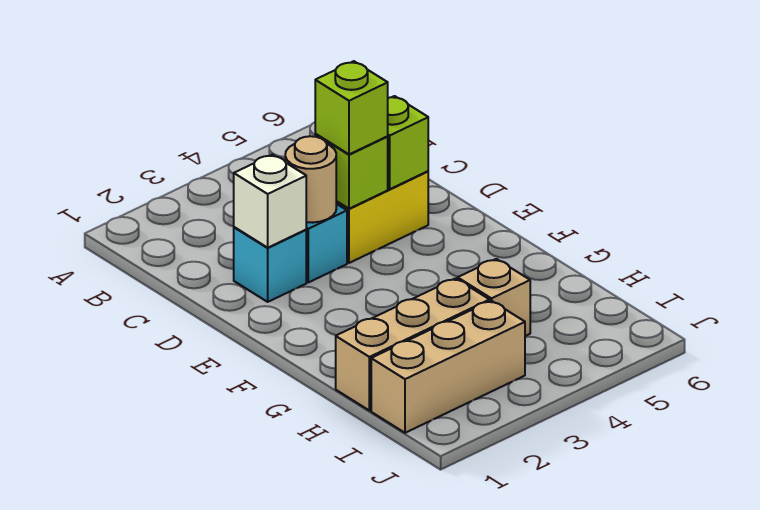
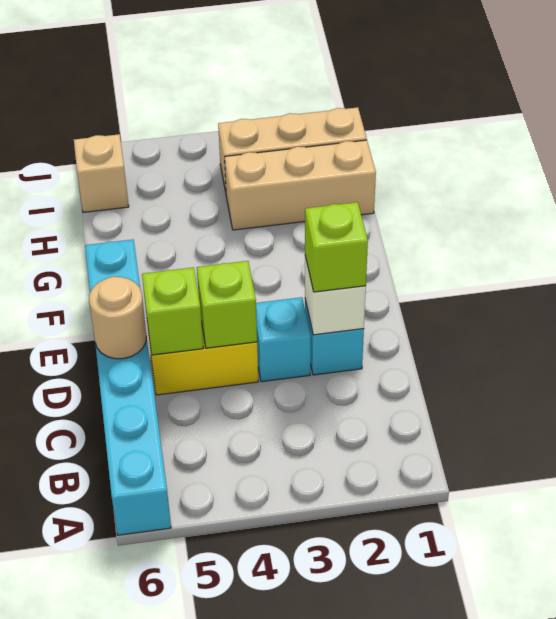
none -> cyan brick A6:F6 level 1
tan round brick D3 level 2 -> tan round brick D6 level 2
lime brick D4 level 3 -> lime brick D2 level 3
tan brick H4 level 1 -> tan brick I6 level 1

